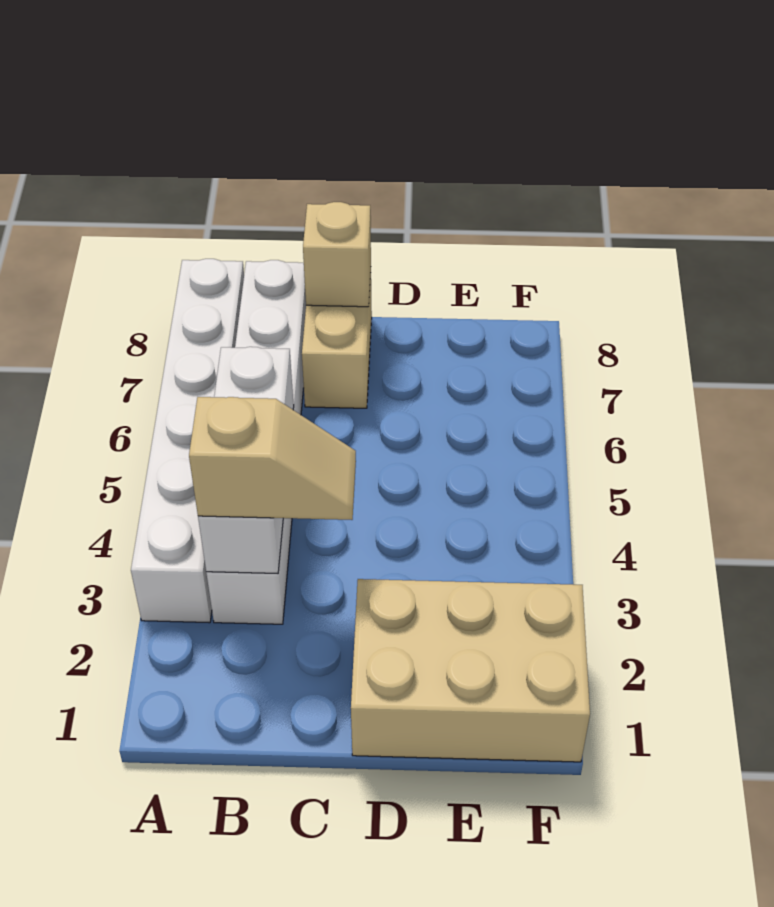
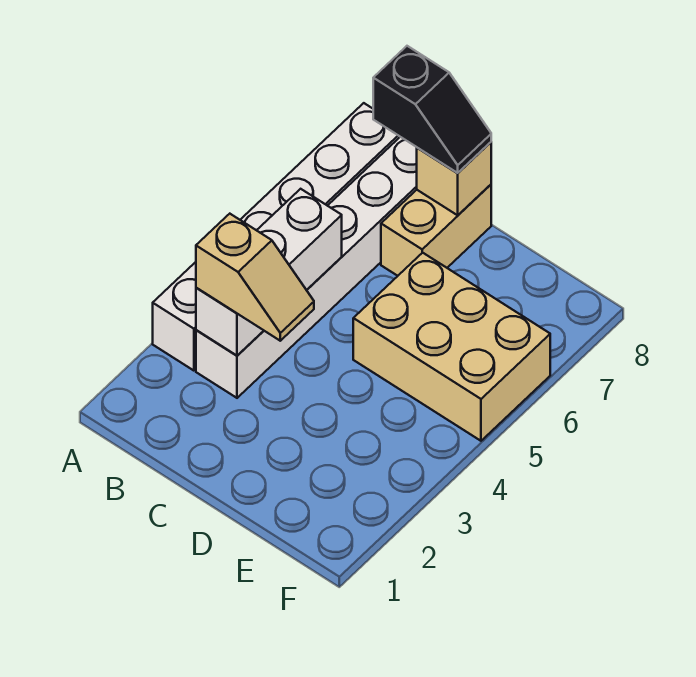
none -> black slope B8:C8 level 3 top B
tan brick D1:F2 level 1 -> tan brick D5:F6 level 1

